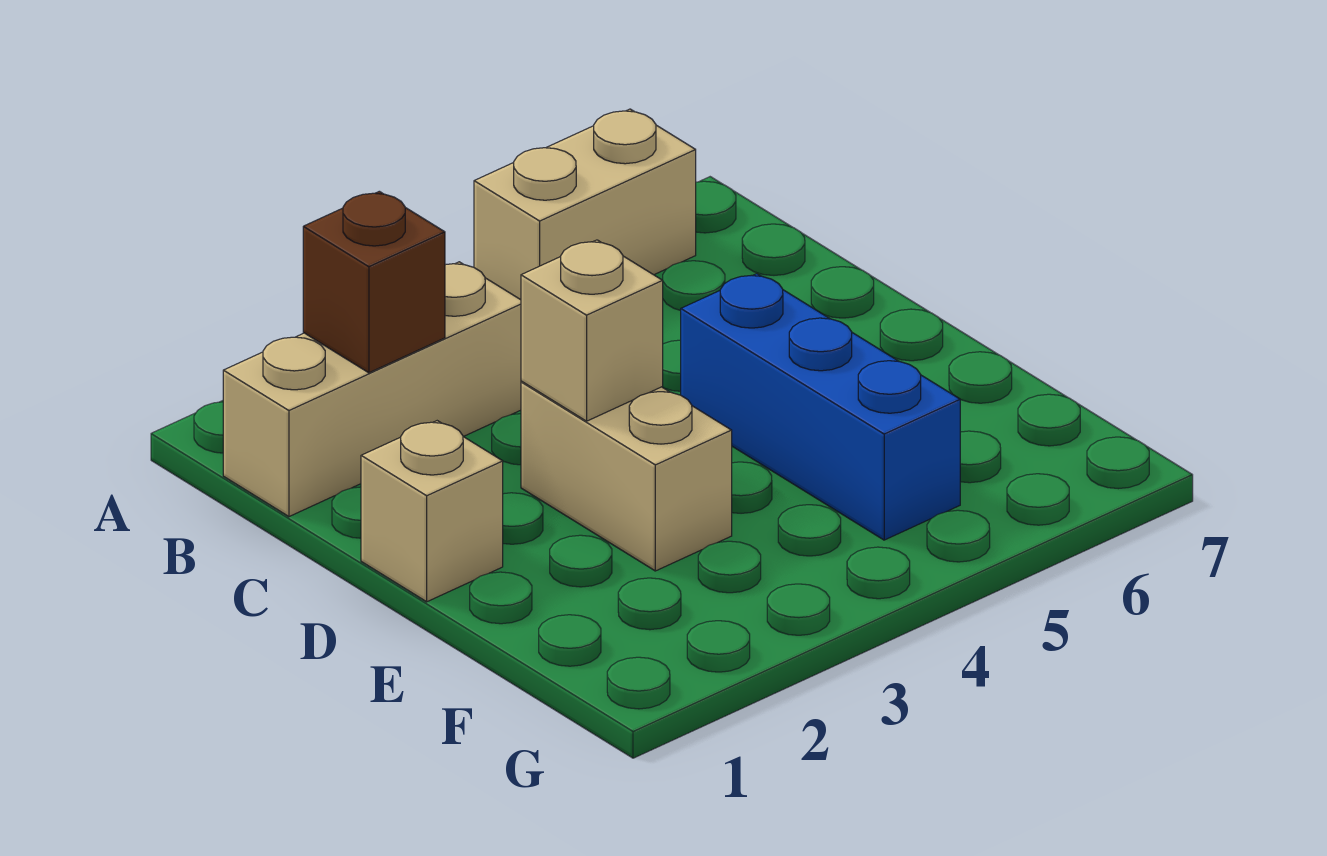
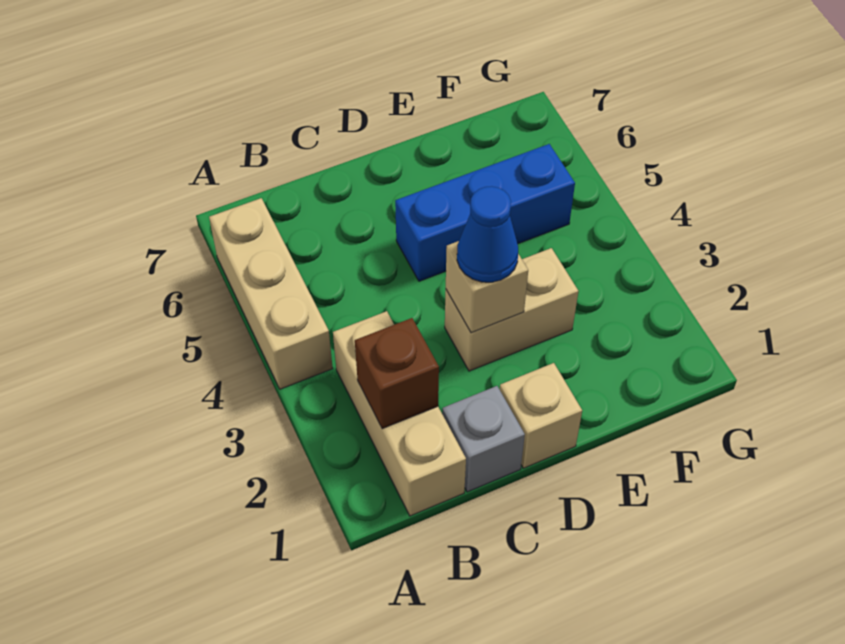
tan brick A5:A6 level 1 -> tan brick A4:A6 level 1
none -> grey brick C1 level 1
none -> blue cone D3 level 3

